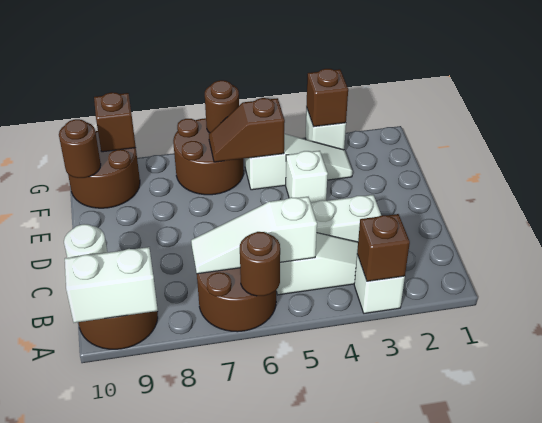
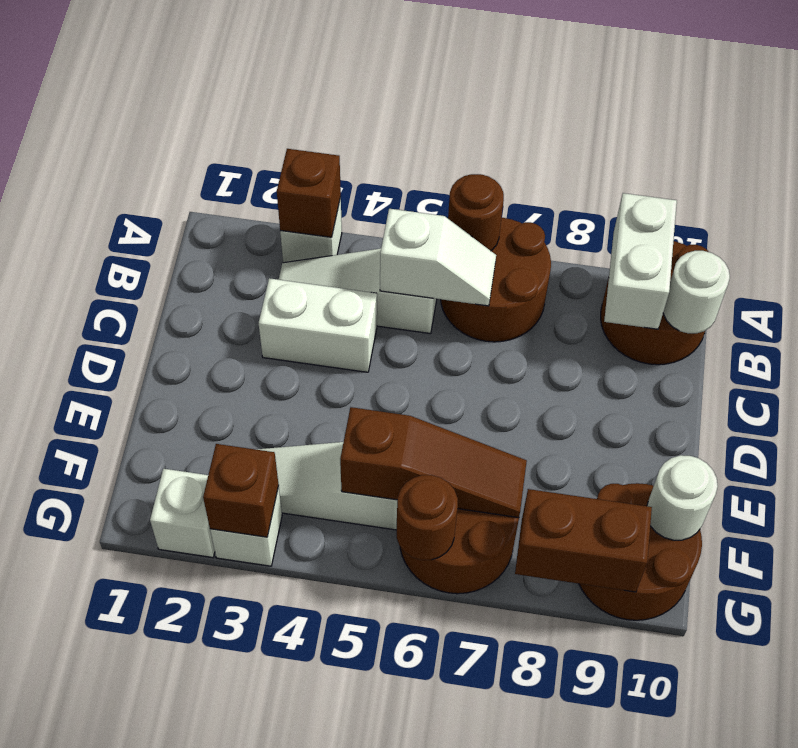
white brick A9:A10 level 2 -> white brick A9:B9 level 2
white slope B5:B7 level 2 top 5 -> white slope B5:B6 level 2 top 5
white brick E4 level 1 -> white brick G2 level 1
brown slope F5:F6 level 2 top 5 -> brown slope F5:F7 level 2 top 5
brown round brick F10 level 2 -> white round brick F10 level 2
brown brick G9 level 2 -> brown brick G8:G9 level 2

